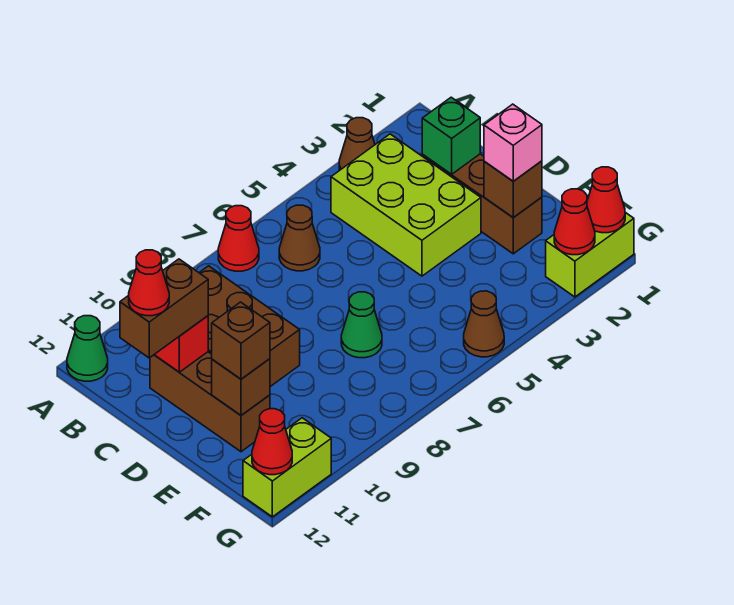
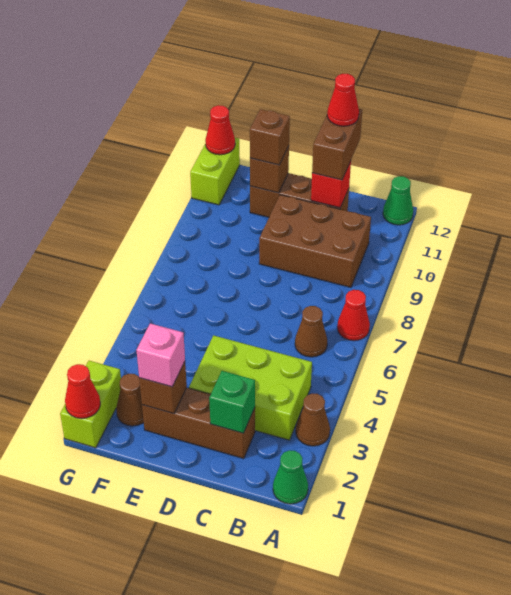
green cone E7 level 1 -> green cone A1 level 1
red cone G2 level 2 -> none
brown cone G5 level 1 -> brown cone F2 level 1

